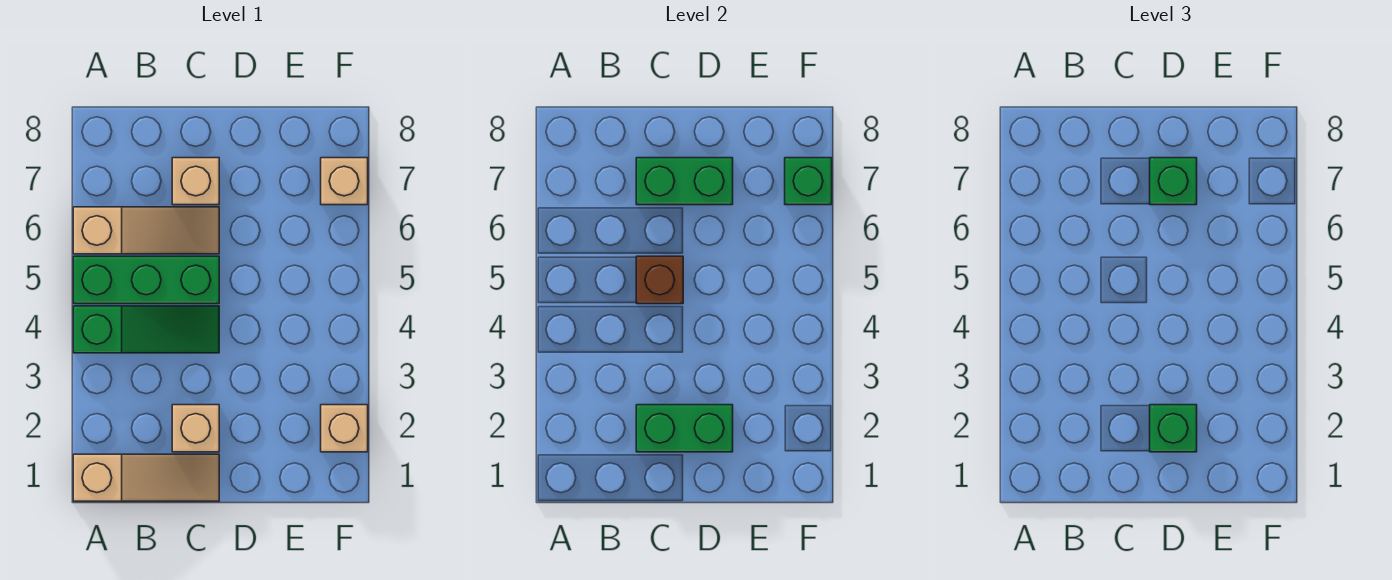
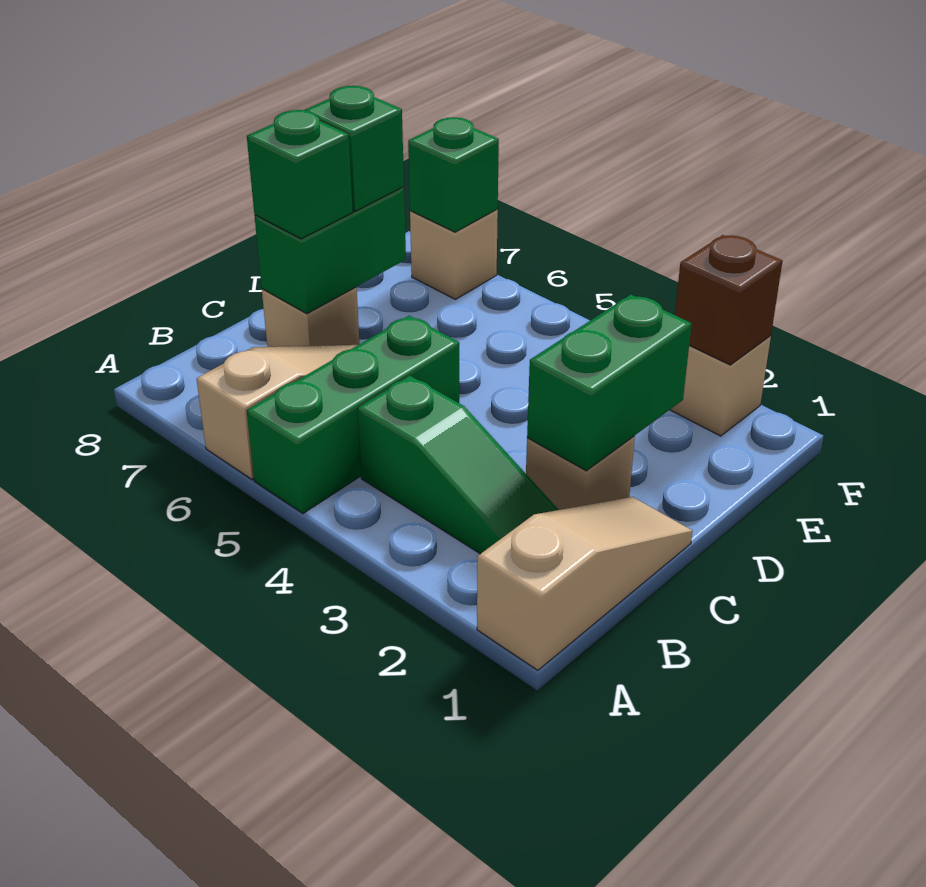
green slope A4:C4 level 1 top A -> green slope B2:B4 level 1 top 4
brown brick C5 level 2 -> brown brick F2 level 2
green brick D2 level 3 -> green brick C7 level 3

